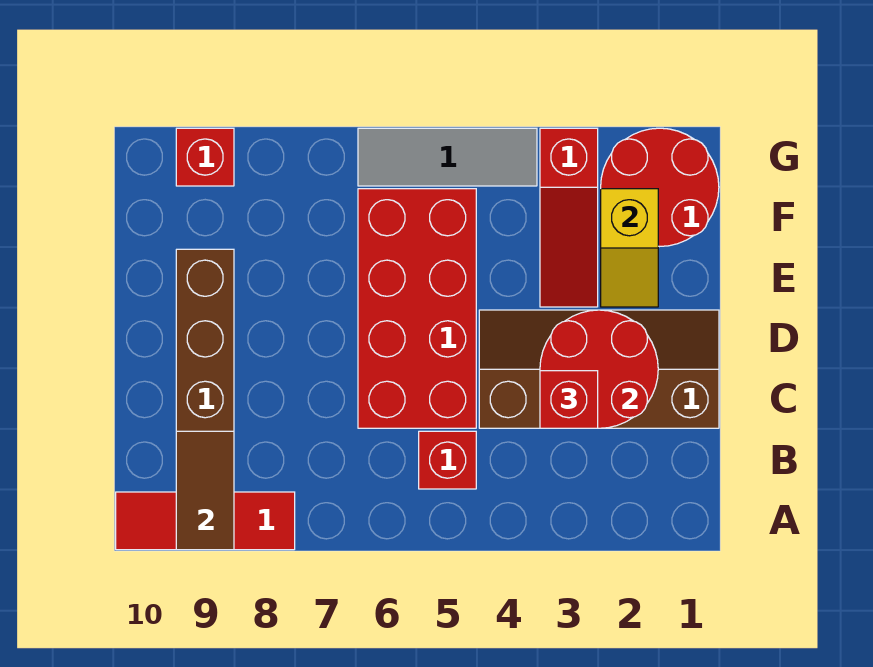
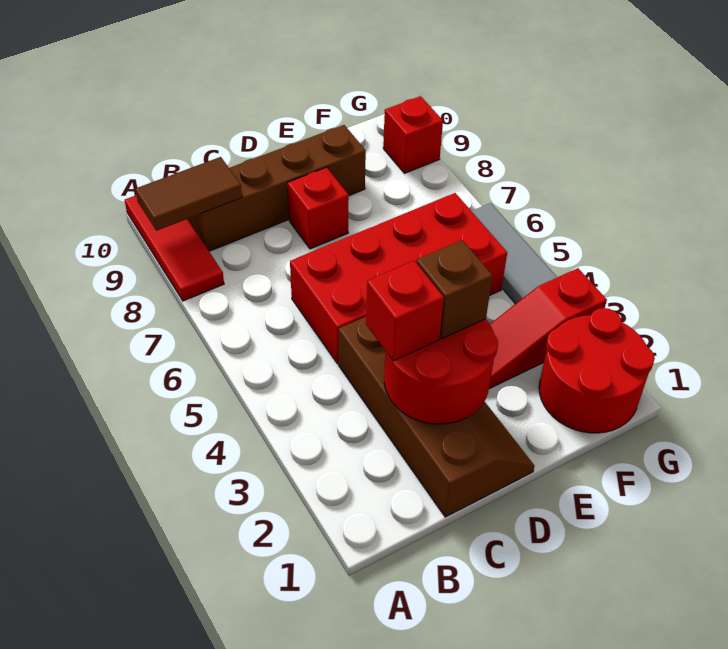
red brick B5 level 1 -> red brick D8 level 1
none -> brown brick D3 level 3
yellow slope E2:F2 level 2 top F -> none

